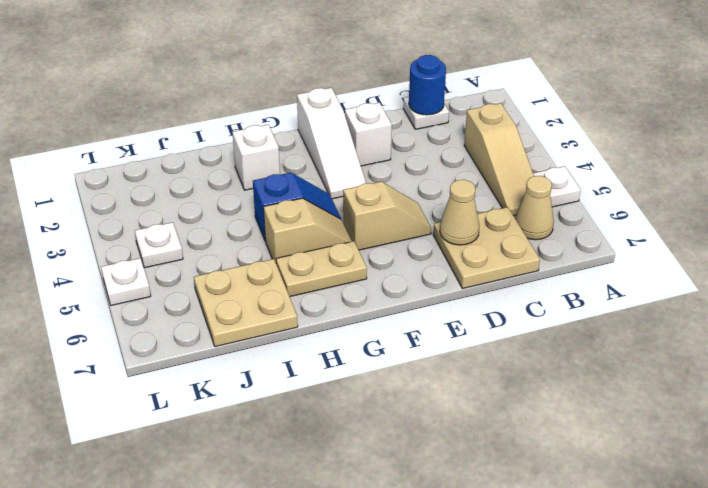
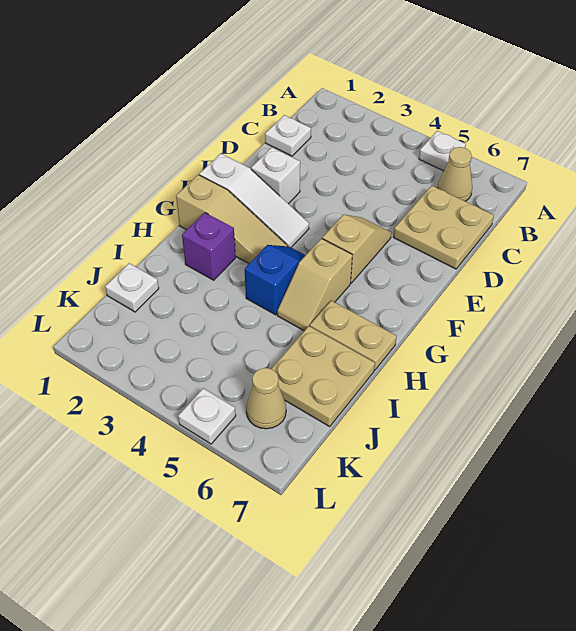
tan slope B3:B5 level 1 top 3 -> tan slope G1:G3 level 1 top 1
blue round brick C1 level 2 -> none
tan cone D6 level 2 -> tan cone K6 level 1
tan slope G5:H5 level 1 top H -> tan slope G5:H5 level 1 top G
tan plate G6:H6 level 1 -> tan plate H6:H7 level 1
white brick H2 level 1 -> purple brick H2 level 1
white plate K4 level 1 -> white plate J1 level 1

